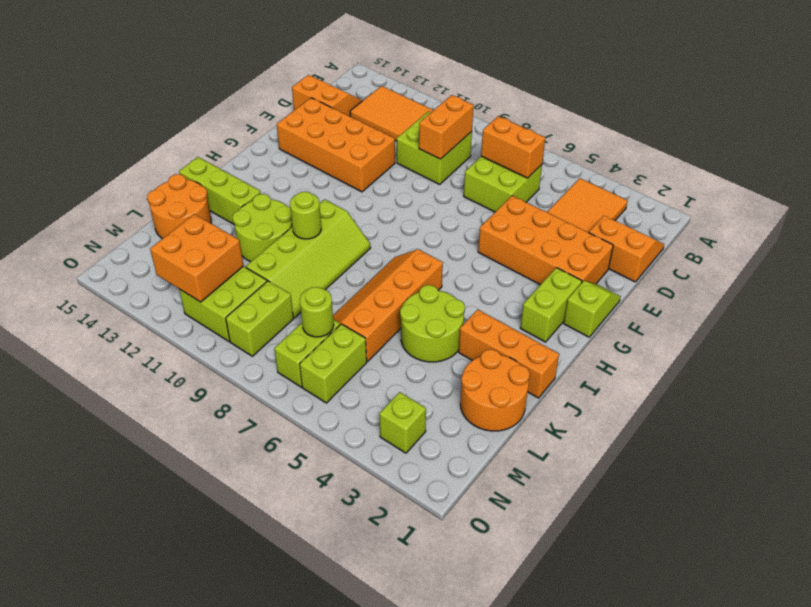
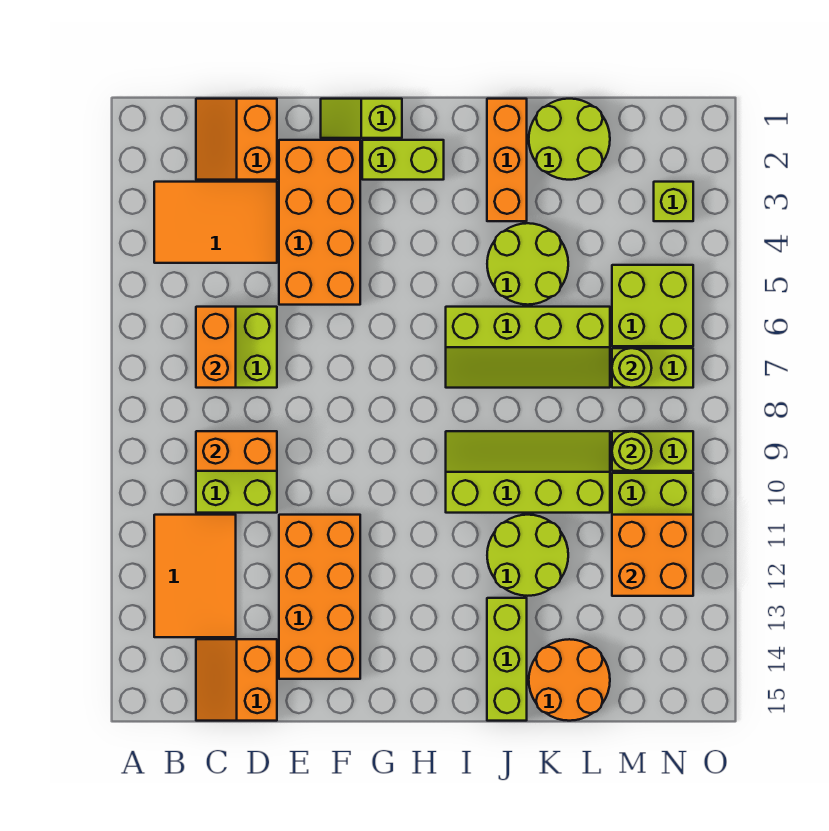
orange slope I6:L7 level 1 top 6 -> lime slope I6:L7 level 1 top 6
lime round brick J10 level 2 -> lime round brick M9 level 2
orange round brick K1:L2 level 1 -> lime round brick K1:L2 level 1
lime brick M6:N6 level 1 -> lime brick M5:N6 level 1

